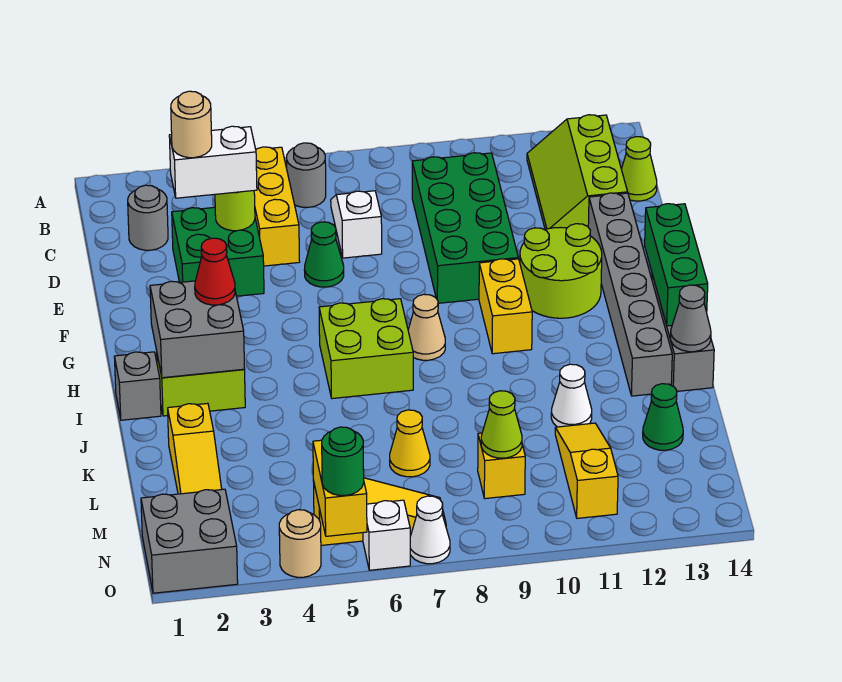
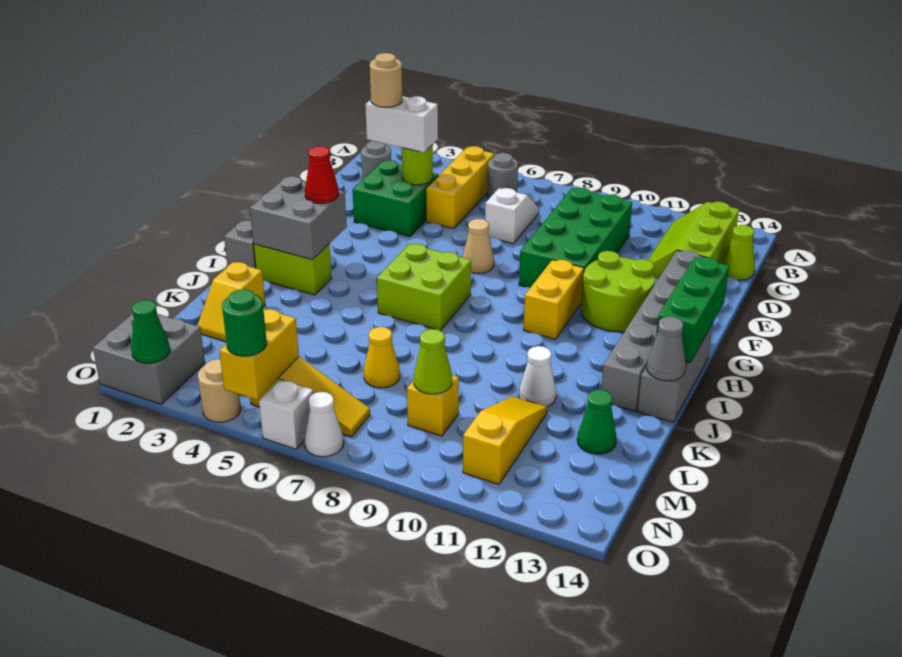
green cone E6 level 1 -> green cone O2 level 2
tan cone H8 level 1 -> tan cone F7 level 1
yellow slope K2:M2 level 1 top K -> yellow slope K2:L2 level 1 top K

